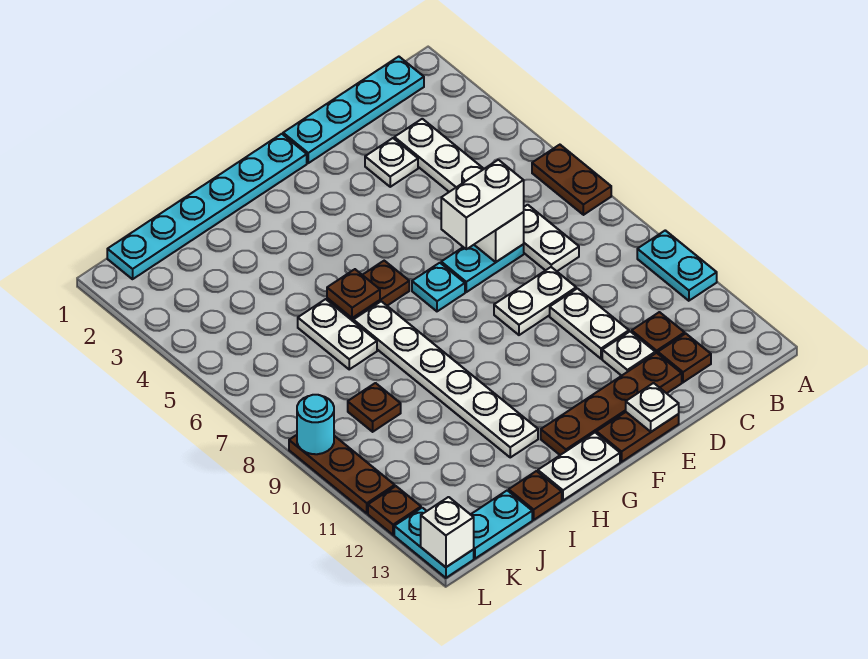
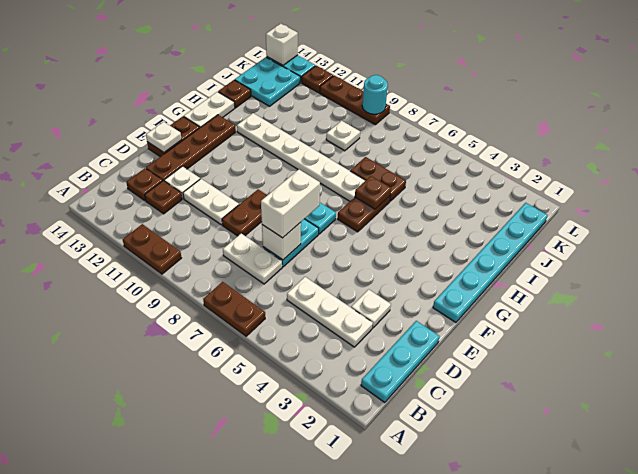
cyan plate A10:A11 level 1 -> brown plate A10:A11 level 1
cyan plate B1:E1 level 1 -> cyan plate B1:D1 level 1
white plate D9:E9 level 1 -> brown plate D9:E9 level 1
white plate I6:I7 level 1 -> brown plate I6:I7 level 1
brown plate J9 level 1 -> white plate J9 level 1
cyan plate J14:K14 level 1 -> cyan plate J13:K14 level 1

